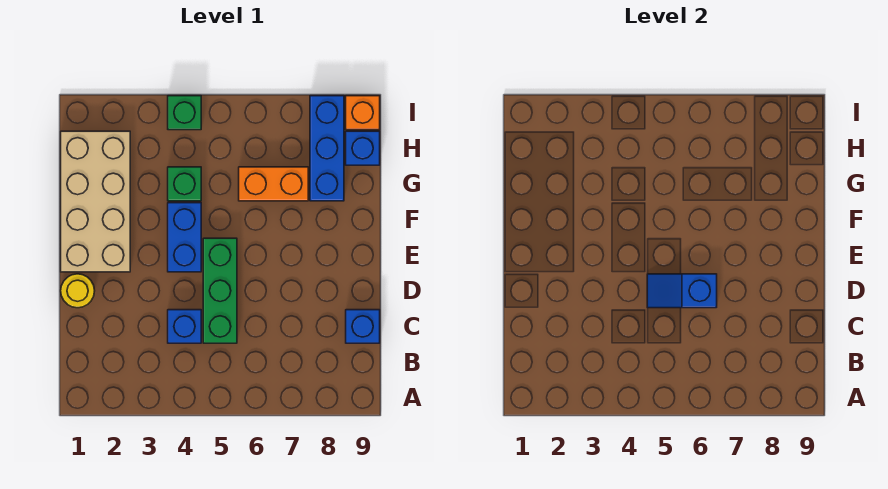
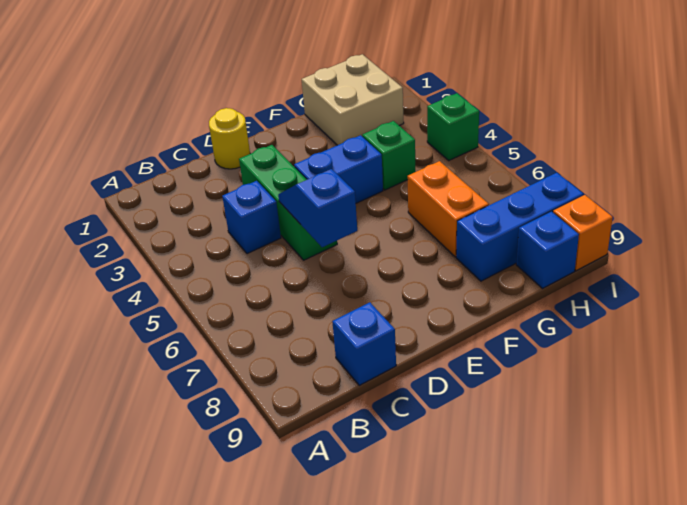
green brick C5:E5 level 1 -> green brick D3:D5 level 1
tan brick E1:H2 level 1 -> tan brick G1:H2 level 1

